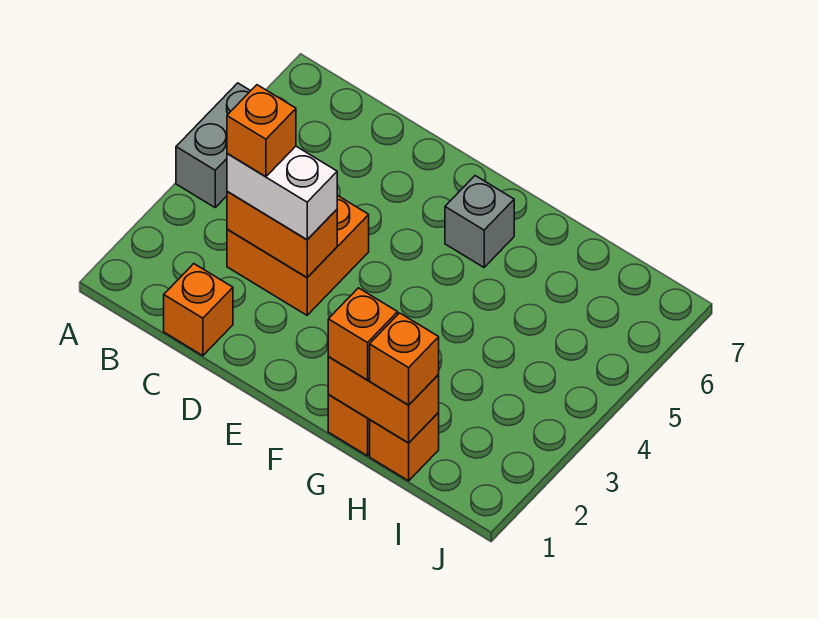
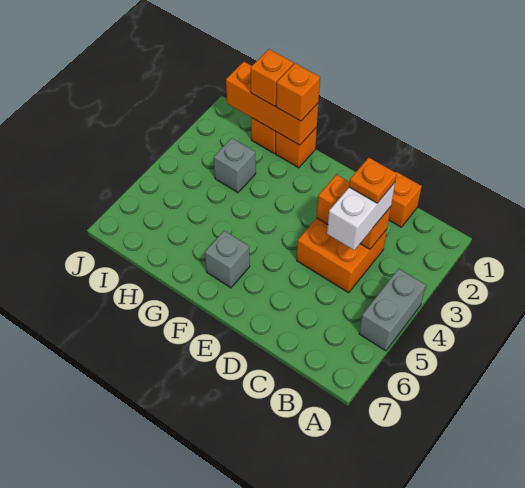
white brick C3:D3 level 3 -> white brick C3:C4 level 3
orange brick C3 level 4 -> orange plate C3 level 4
orange brick G1:H1 level 2 -> orange brick G1:I1 level 2
none -> grey brick H3 level 1

